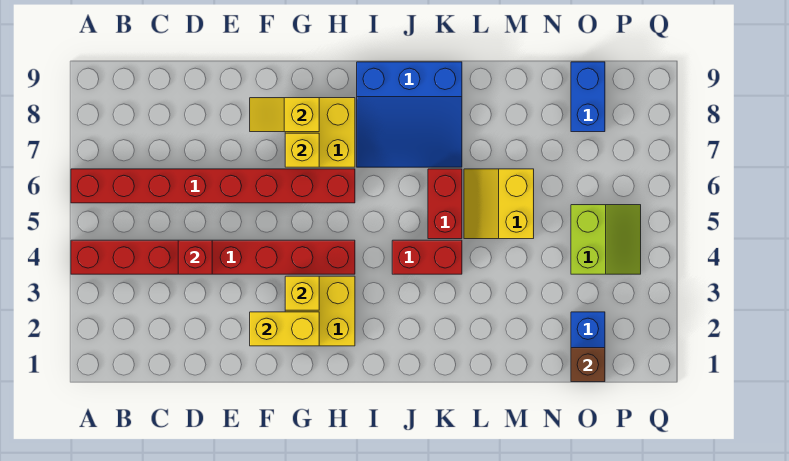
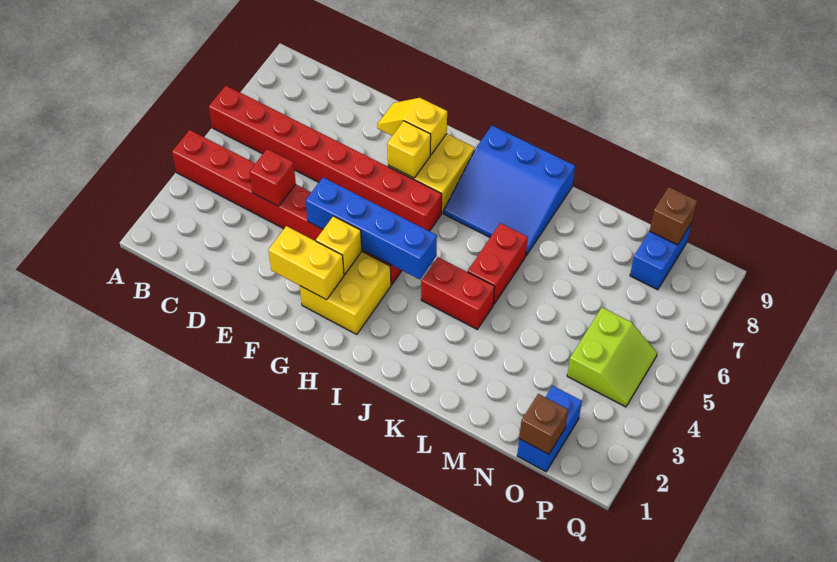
none -> blue brick F4:I4 level 2
yellow slope L5:M6 level 1 top M -> none
none -> brown brick O9 level 2

